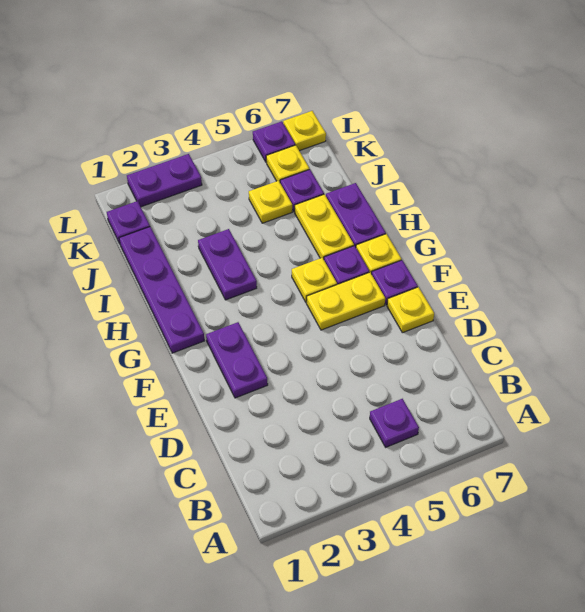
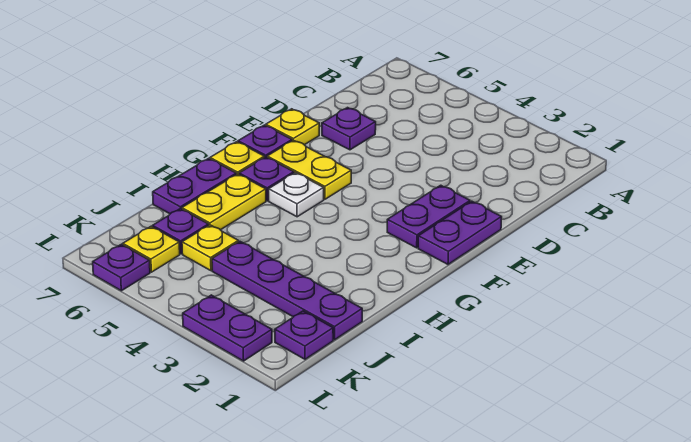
purple plate B5 level 1 -> purple plate D6 level 1
purple plate G1:J1 level 1 -> purple plate J1:J4 level 1
yellow plate G5 level 1 -> white plate G5 level 1
purple plate H3:I3 level 1 -> purple plate E1:F1 level 1
yellow plate L7 level 1 -> none

